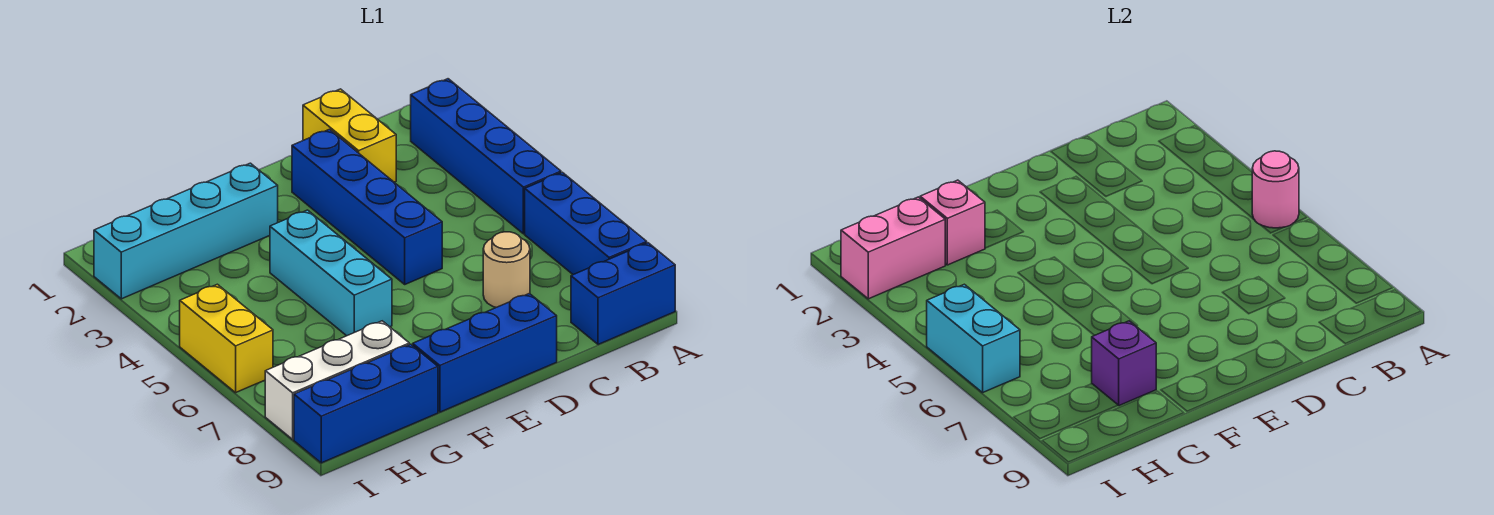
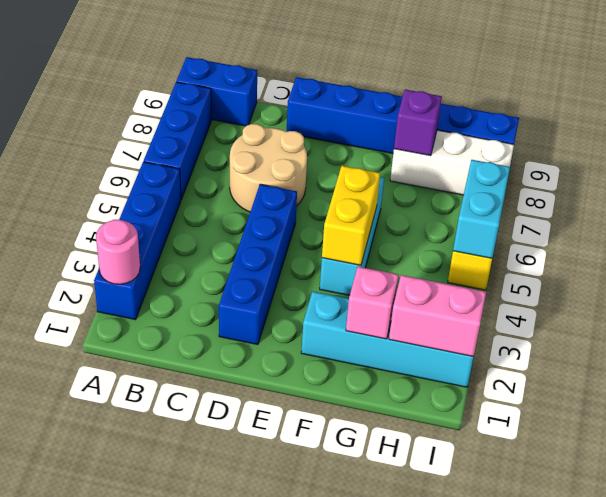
pink round brick A5 level 2 -> pink round brick A2 level 2
yellow brick C1:C2 level 1 -> yellow brick F4:F5 level 2
tan round brick C7 level 1 -> tan round brick C6:D7 level 1

